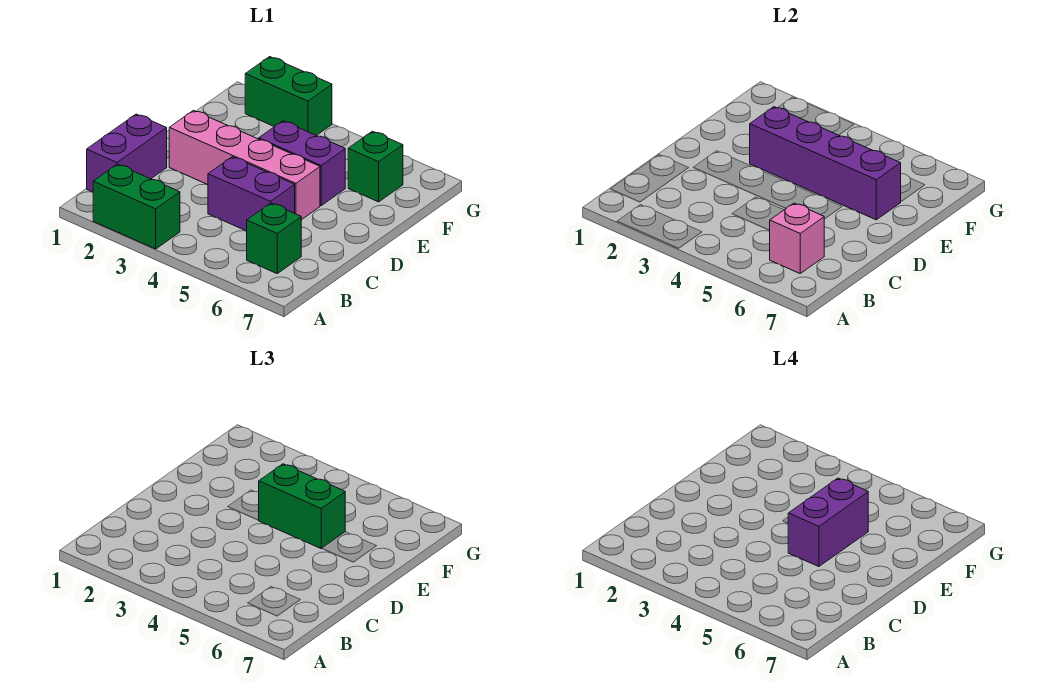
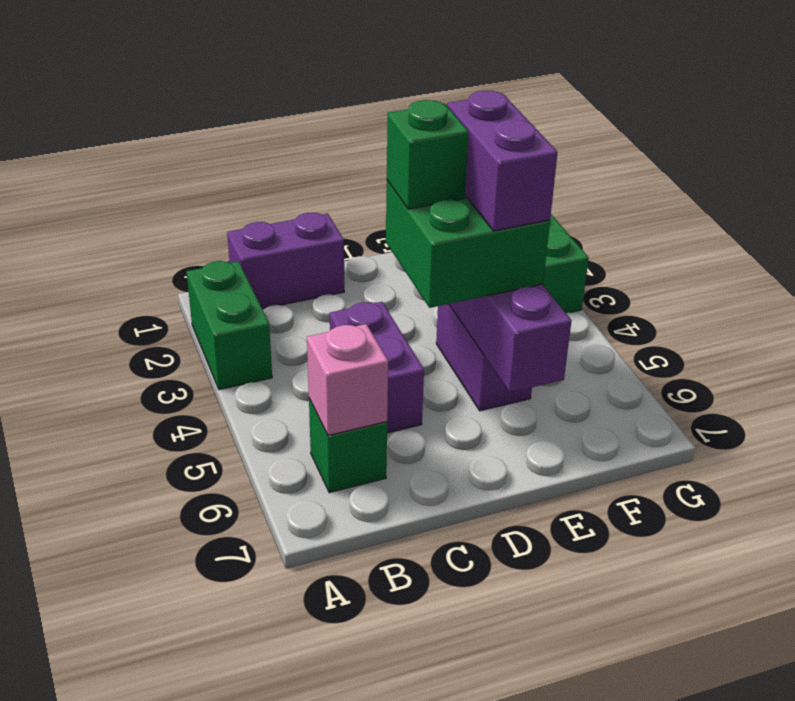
pink brick D2:D5 level 1 -> none
purple brick D5:E5 level 4 -> purple brick E4:E5 level 4
green brick E4:E5 level 3 -> green brick D4:E5 level 3
green brick F6 level 1 -> green brick D4 level 4

